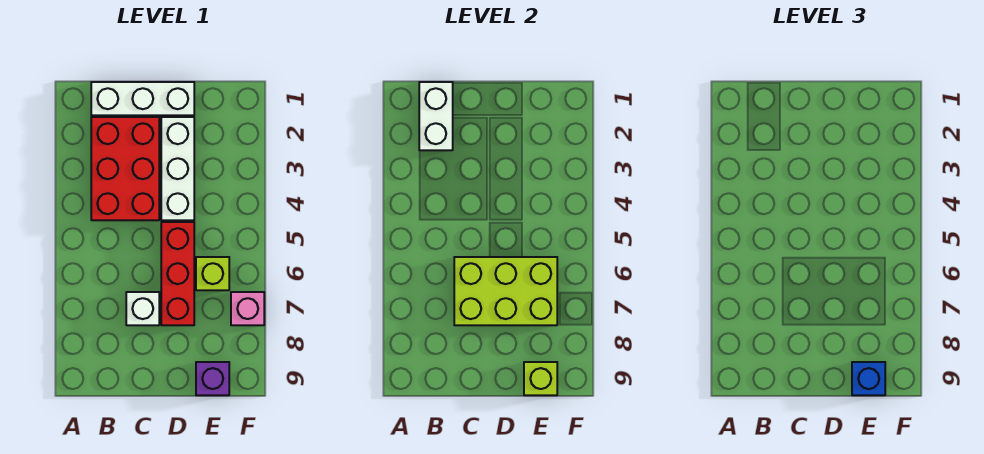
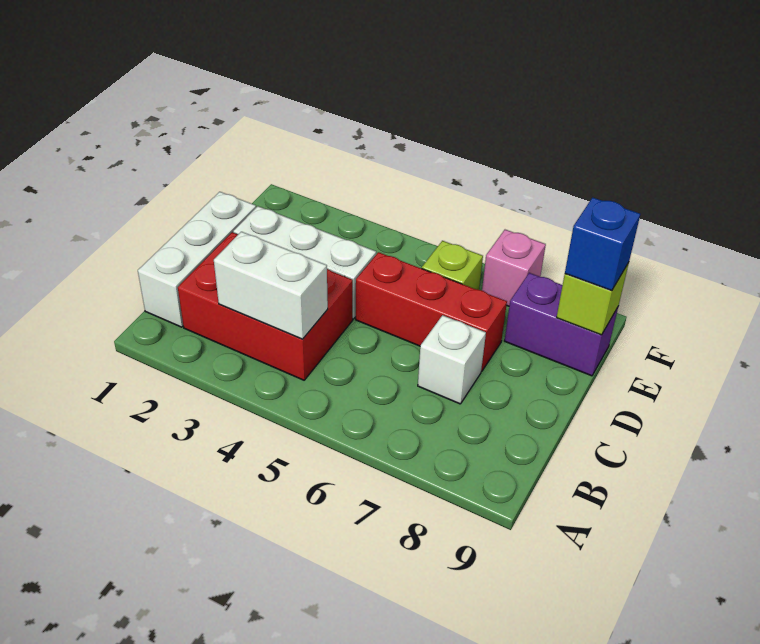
white brick B1:B2 level 2 -> white brick B3:B4 level 2
lime brick C6:E7 level 2 -> none
purple brick E9 level 1 -> purple brick E8:E9 level 1

